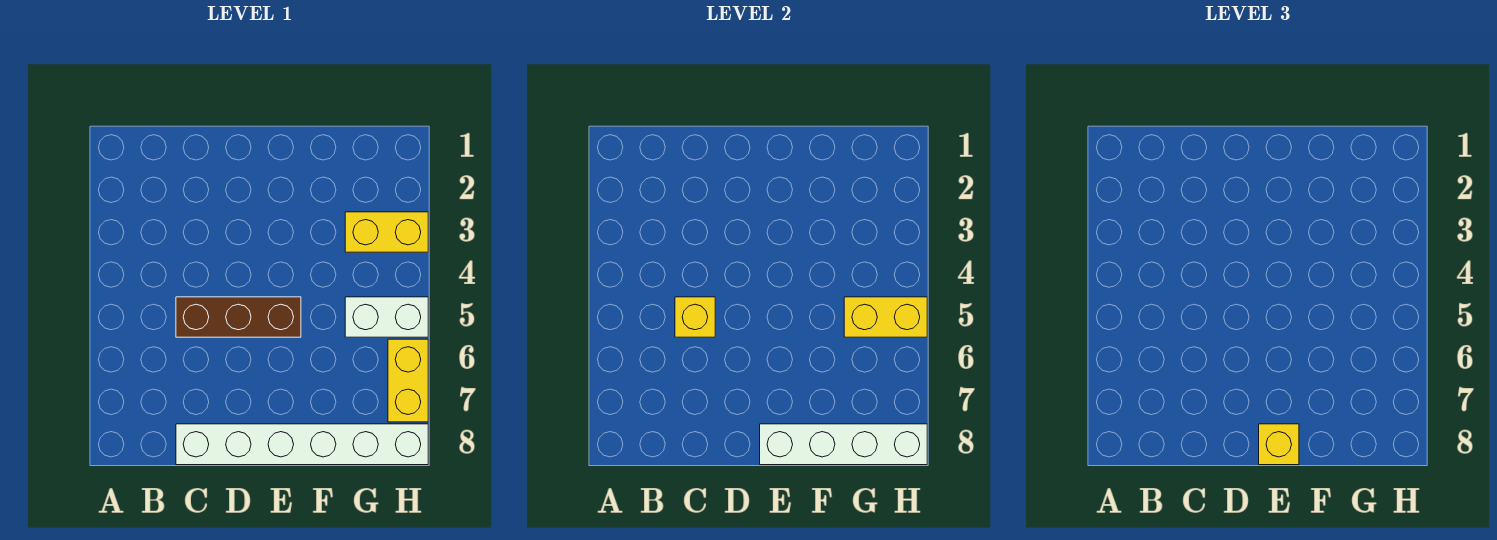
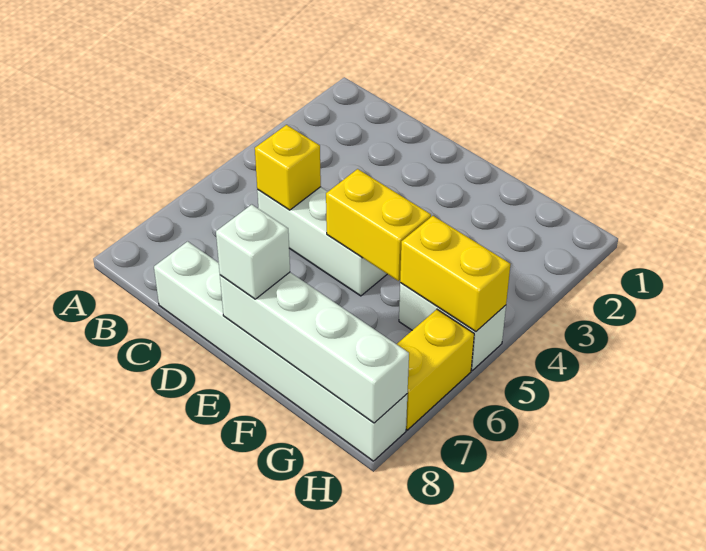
brown brick C5:E5 level 1 -> white brick C5:E5 level 1
yellow brick E8 level 3 -> white brick E8 level 3
yellow brick G3:H3 level 1 -> yellow brick E5:F5 level 2

